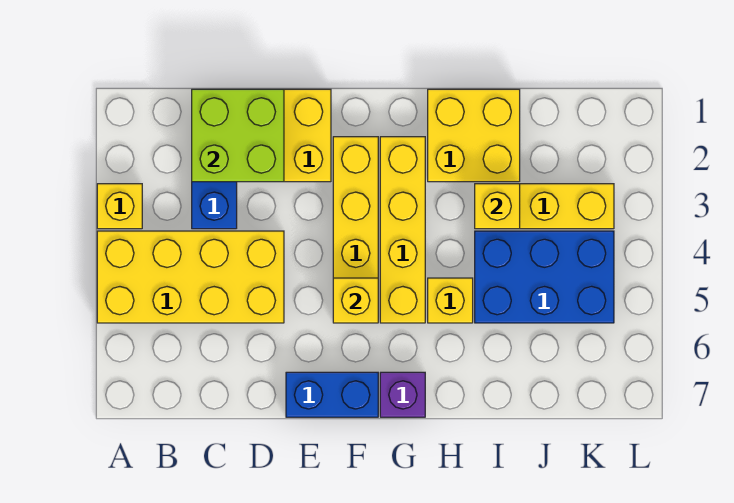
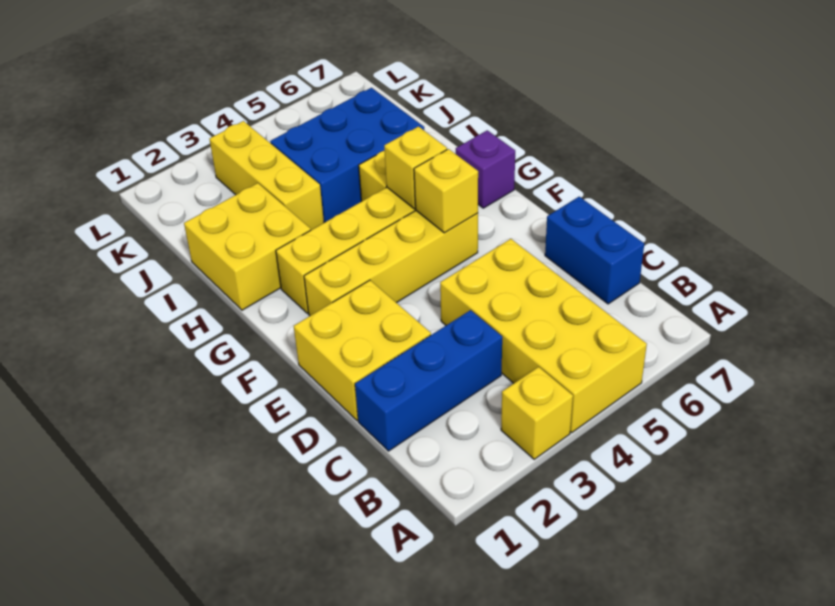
lime brick C1:D2 level 2 -> none
blue brick E7:F7 level 1 -> blue brick C7:D7 level 1
yellow brick I3 level 2 -> yellow brick G5 level 2
blue brick I4:K5 level 1 -> blue brick I4:J6 level 1

